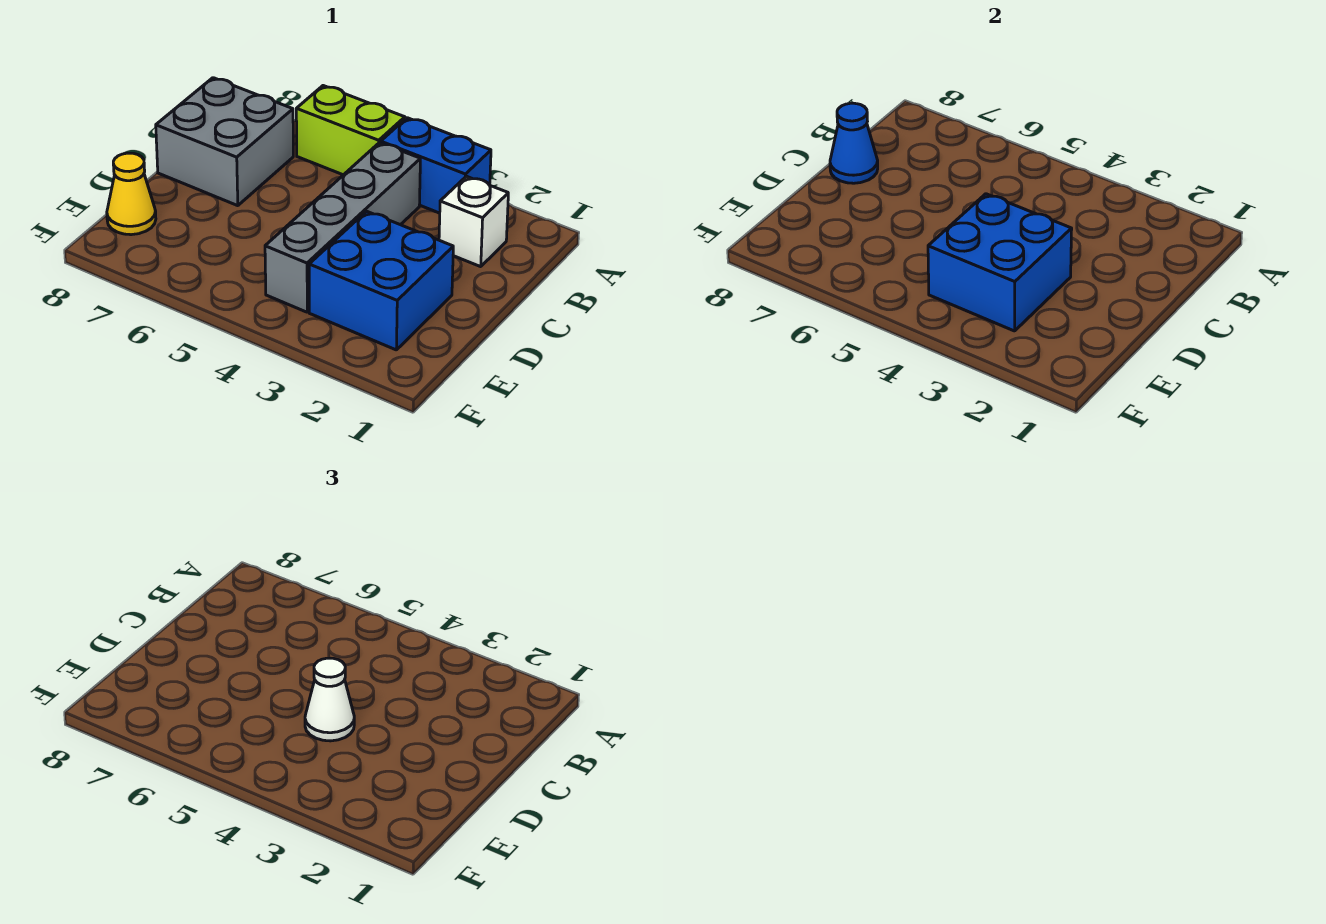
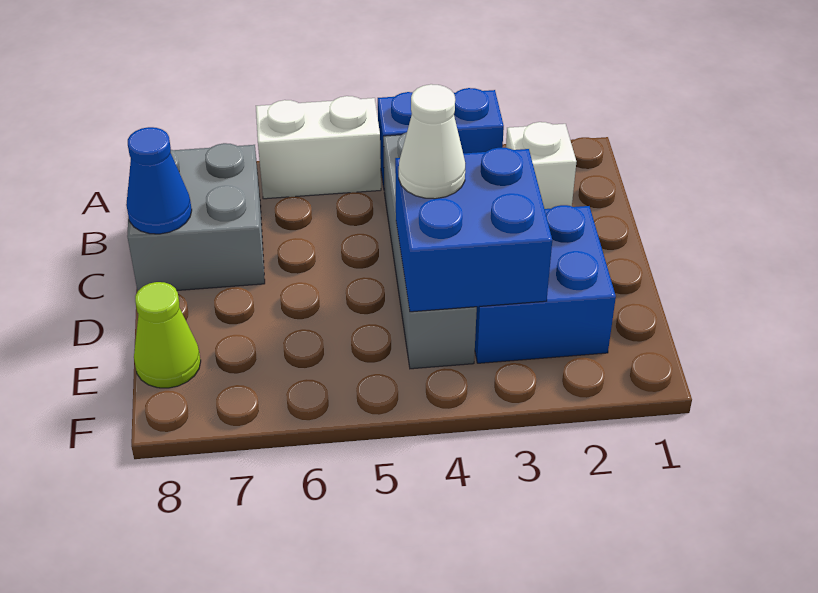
lime brick A5:A6 level 1 -> white brick A5:A6 level 1
yellow cone E8 level 1 -> lime cone E8 level 1

